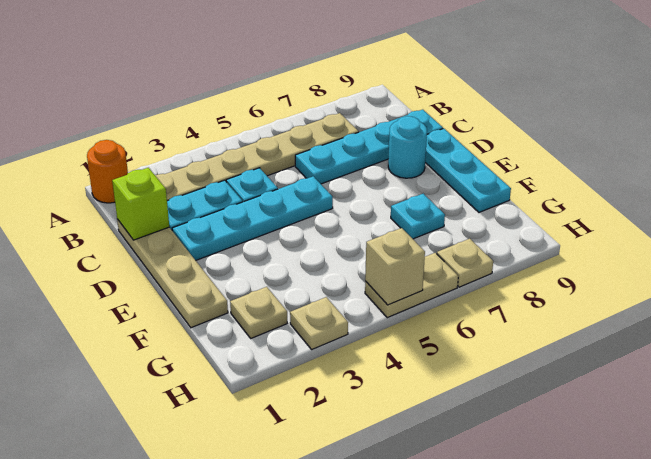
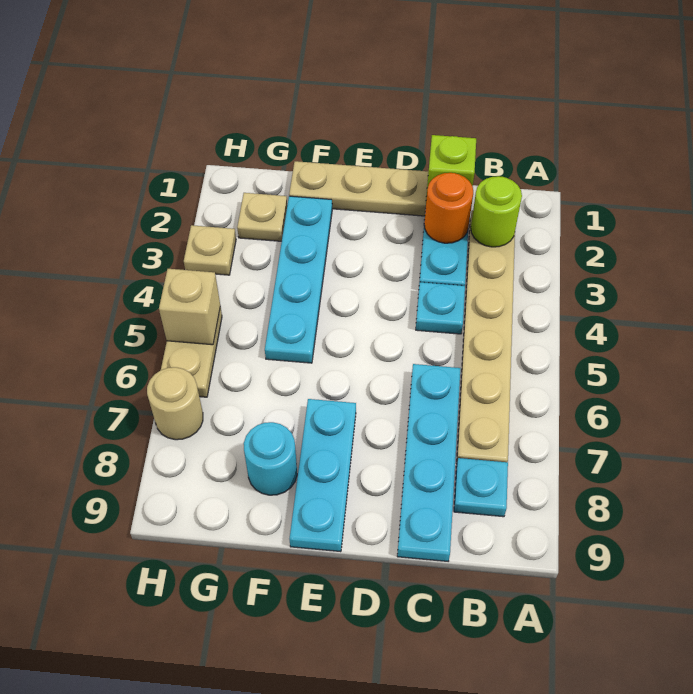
orange round brick A1 level 1 -> orange round brick C2 level 2
none -> lime round brick B2 level 2
cyan plate D2:D5 level 1 -> cyan plate F2:F5 level 1
cyan round brick D8 level 1 -> cyan round brick F8 level 1
cyan plate D9:F9 level 1 -> cyan plate E7:E9 level 1
cyan plate F7 level 1 -> cyan plate B8 level 1
tan plate H7 level 1 -> tan round brick H7 level 1

